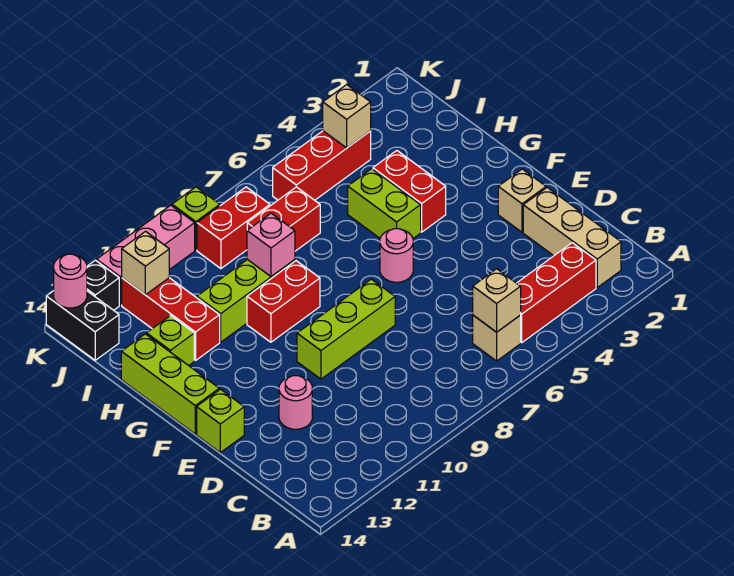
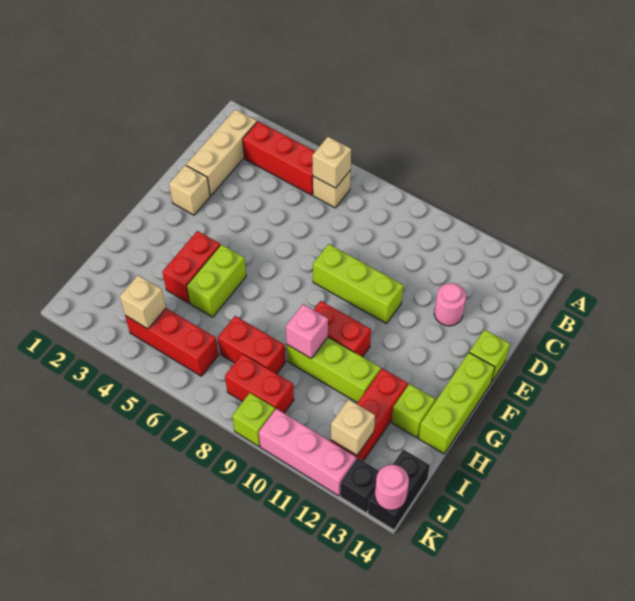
pink round brick F6 level 1 -> none

